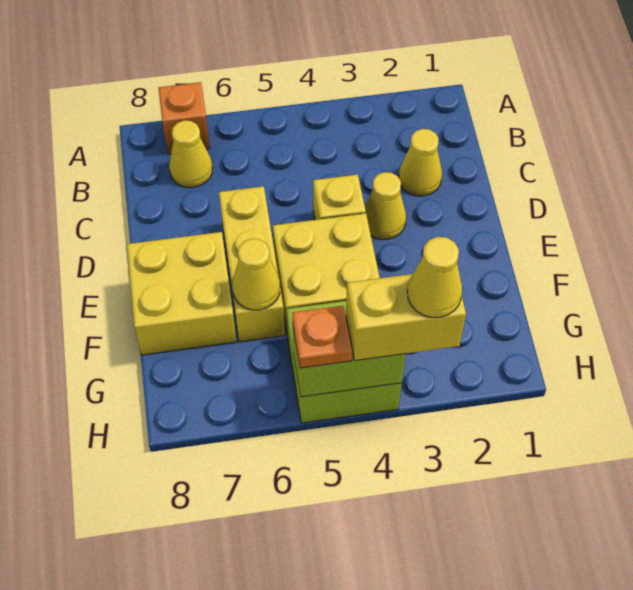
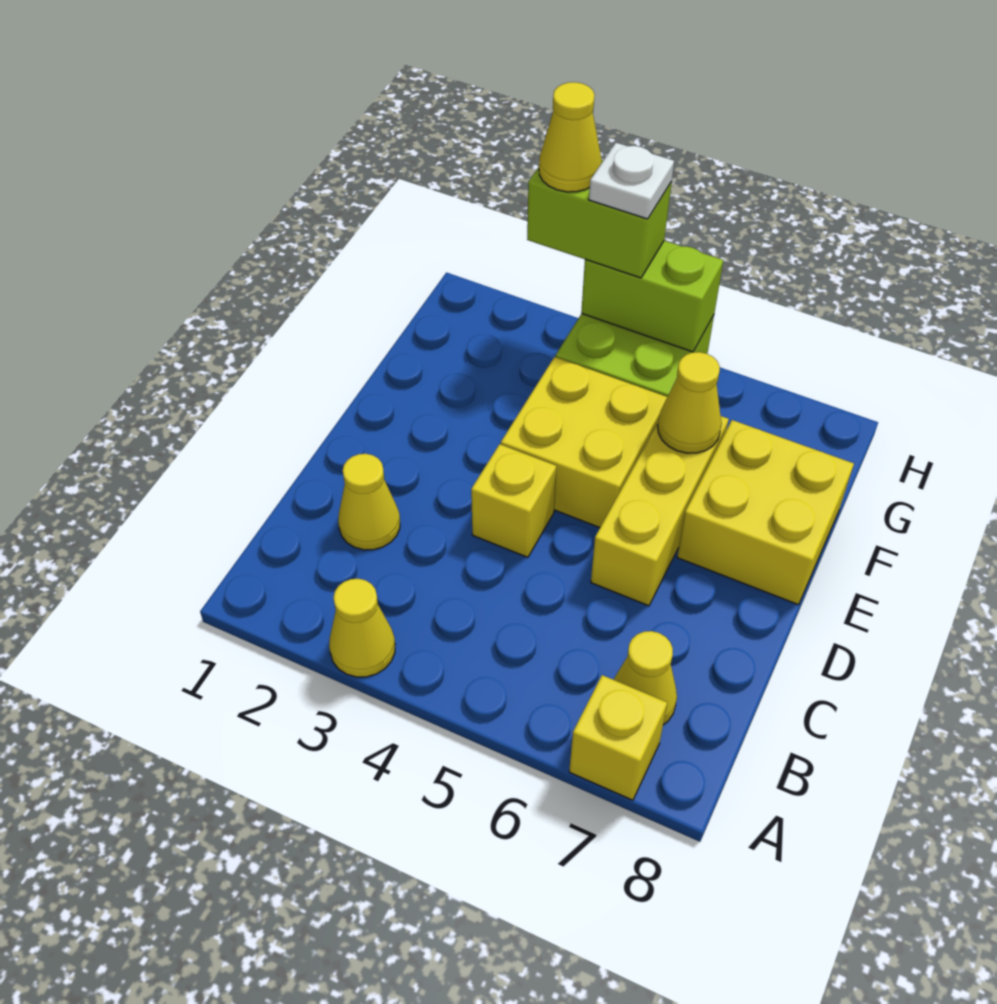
orange brick A7 level 1 -> yellow brick A7 level 1
yellow cone D3 level 1 -> yellow cone A3 level 1
yellow brick H3:H4 level 3 -> lime brick H3:H4 level 3
none -> white plate H4 level 4
orange plate H5 level 3 -> none

